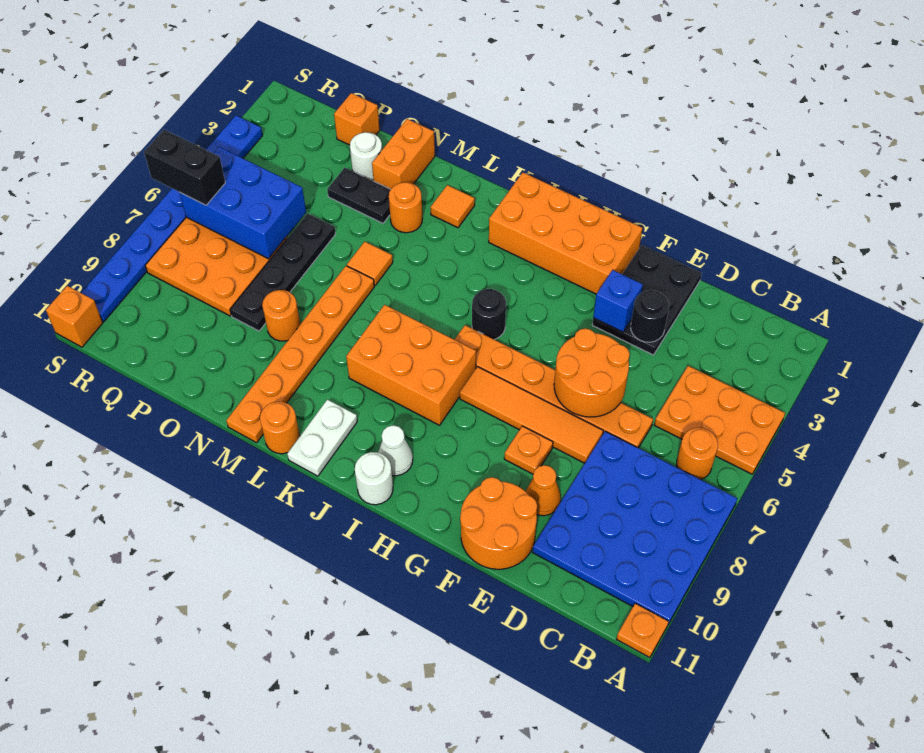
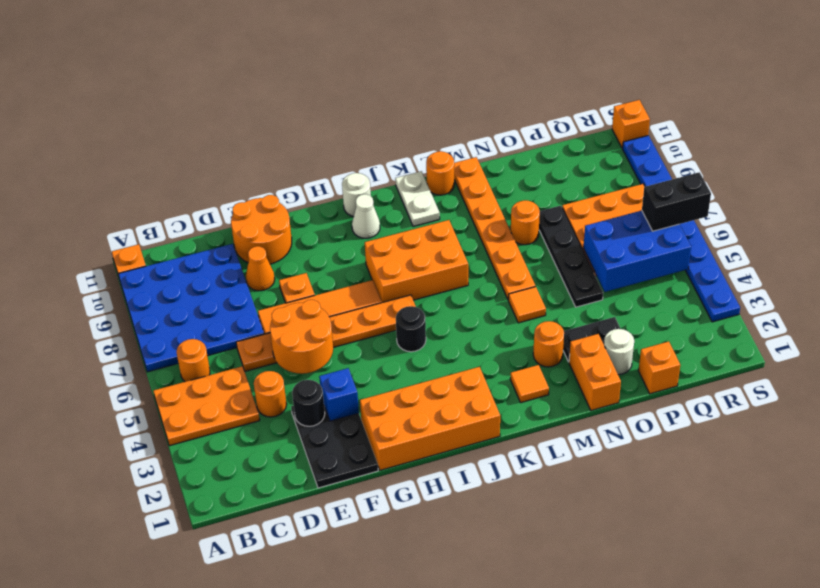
none -> orange round brick D4 level 1

